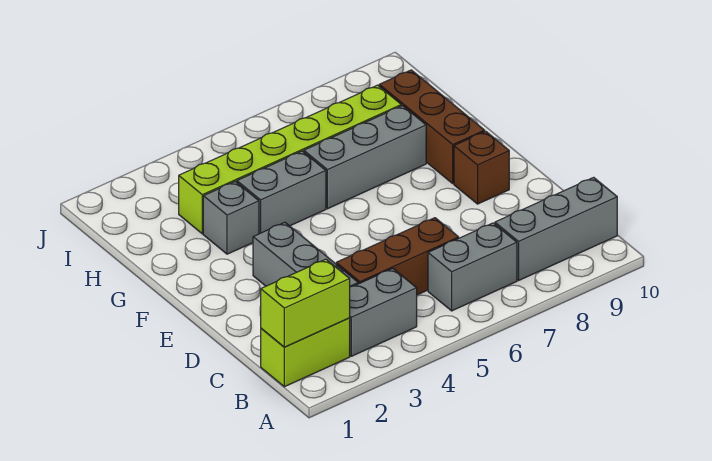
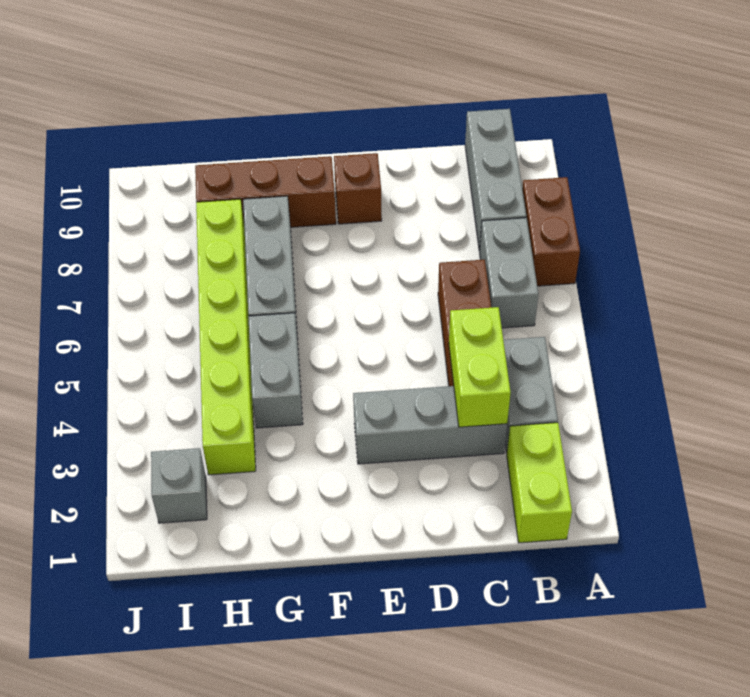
none -> brown brick A7:A8 level 1
lime brick B1:B2 level 2 -> lime brick C3:C4 level 2
grey brick G3 level 1 -> grey brick I2 level 1

